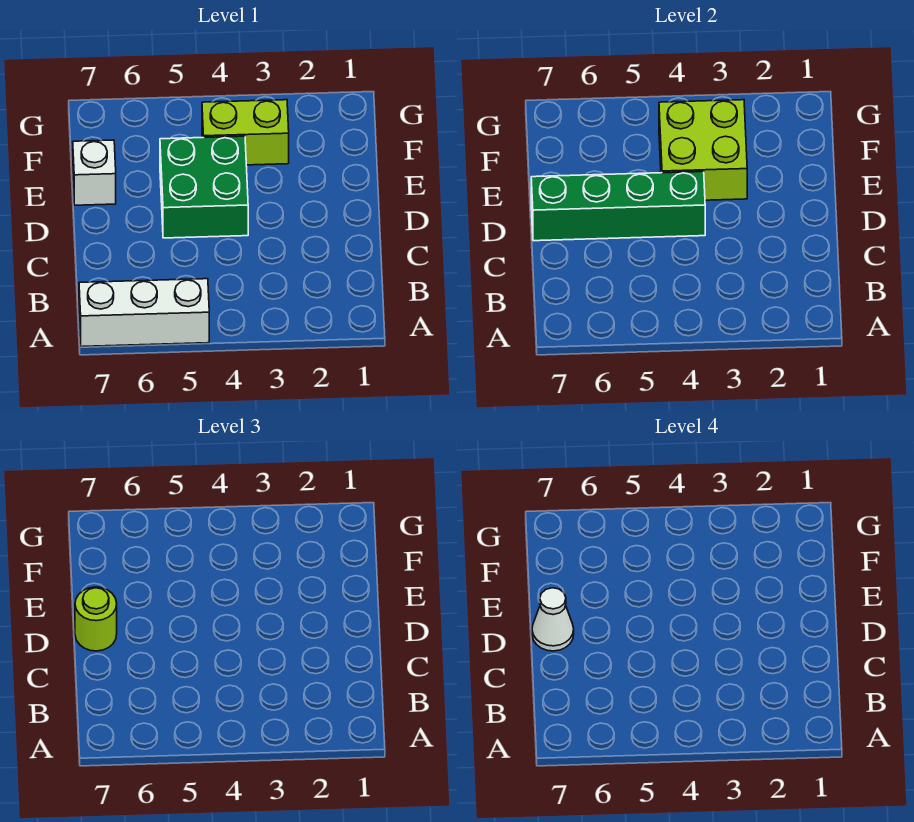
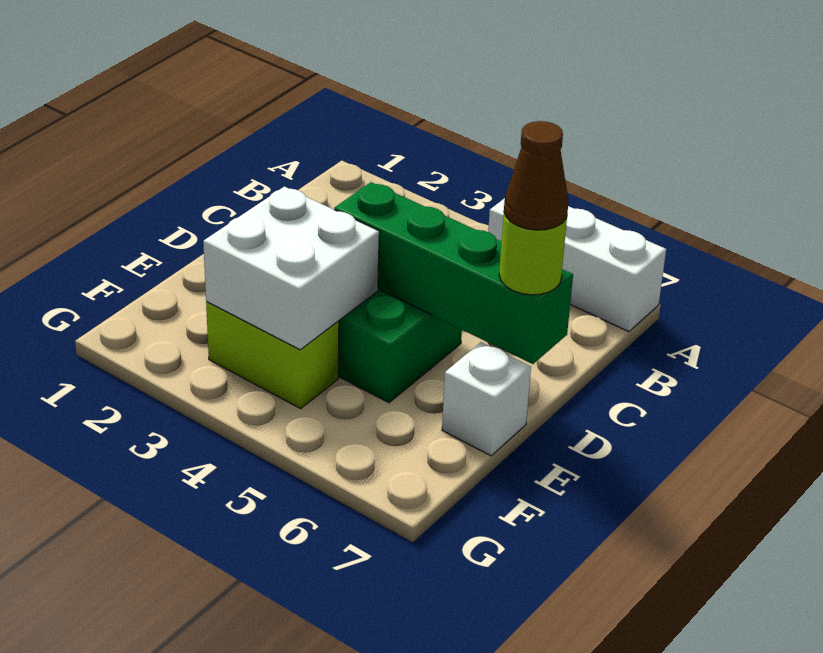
white cone D7 level 4 -> brown cone D7 level 4
lime brick E3:F4 level 2 -> white brick E3:F4 level 2

